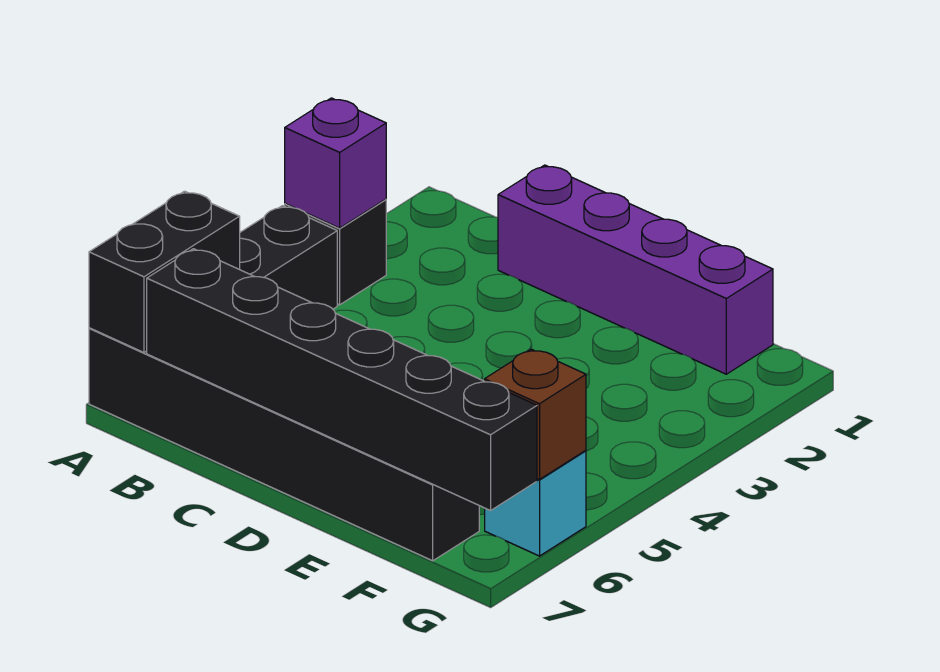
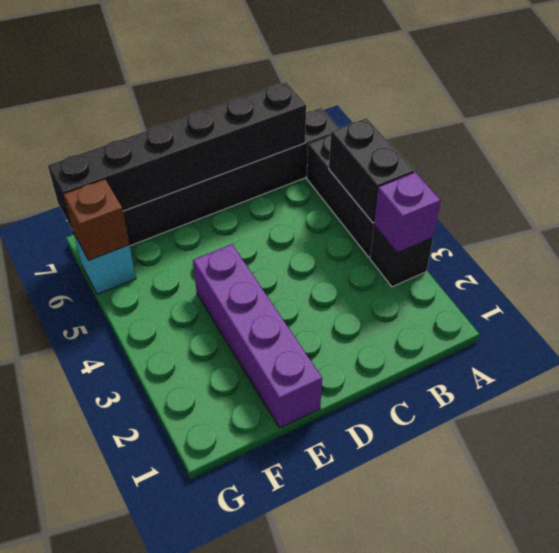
black brick A6:A7 level 2 -> black brick A4:A5 level 2
purple brick C1:F1 level 1 -> purple brick E1:E4 level 1

